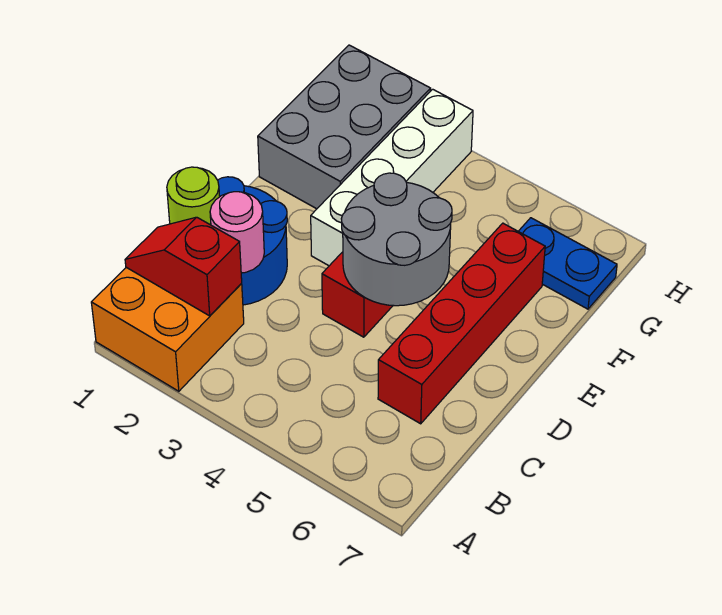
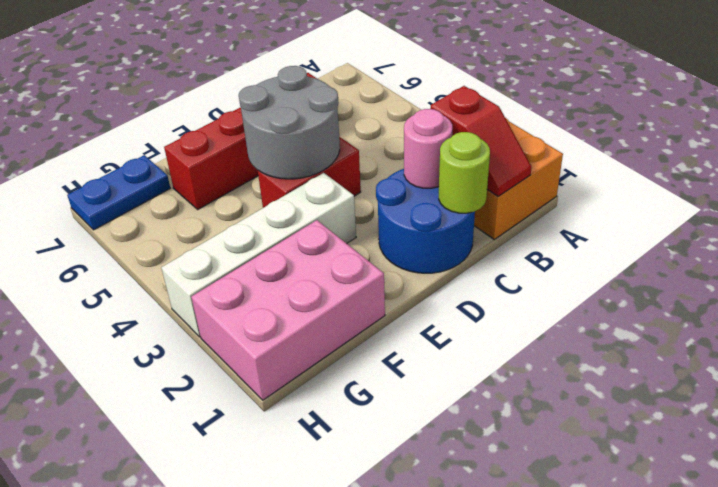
grey brick F1:H2 level 1 -> pink brick F1:H2 level 1
blue plate G6:G7 level 1 -> blue plate G7:H7 level 1

